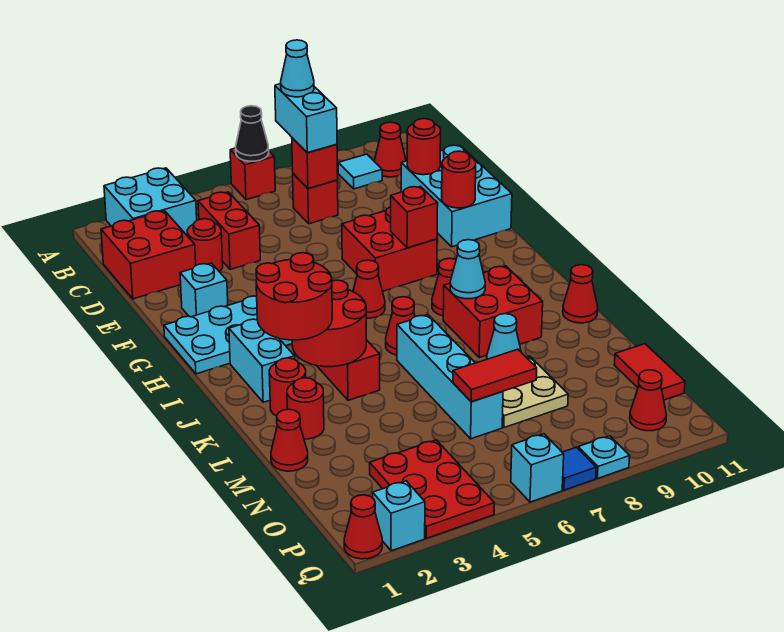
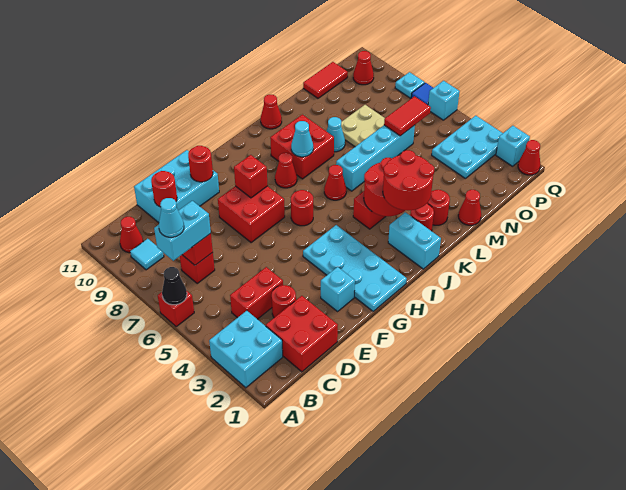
red cone H6 level 1 -> red round brick H6 level 1
cyan brick I2:J2 level 1 -> cyan brick J1:J2 level 1
red tile N6:N7 level 2 -> red tile N6:O6 level 2
red plate O3:Q4 level 1 -> cyan plate O3:Q4 level 1

